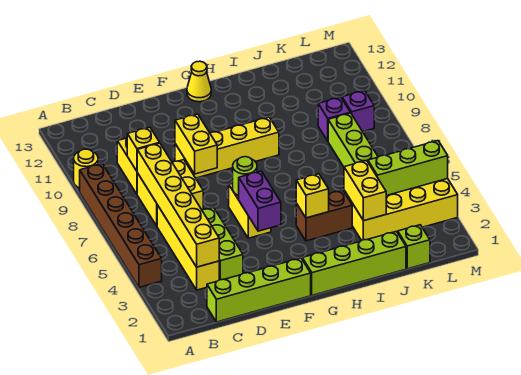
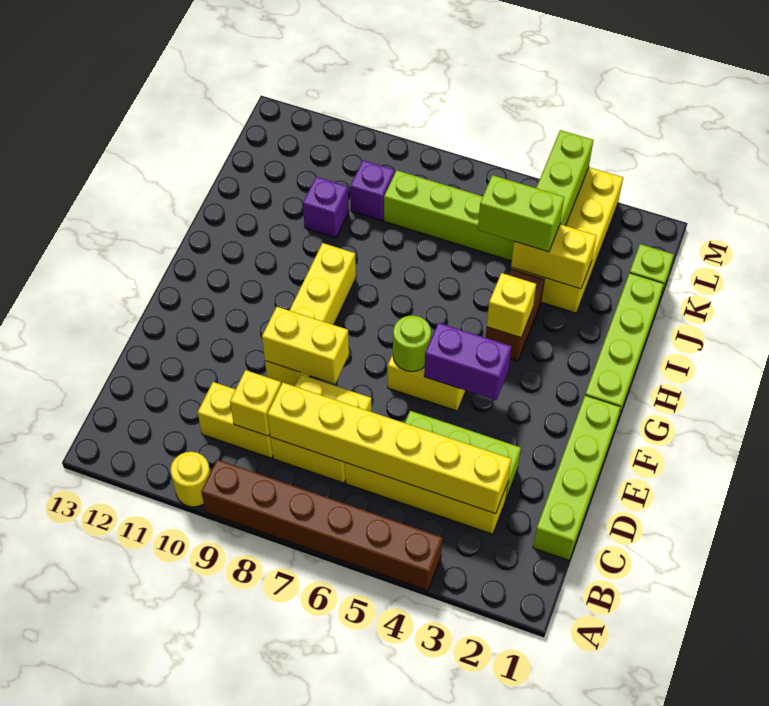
yellow cone G13 level 1 -> none
none -> lime brick J4:J5 level 3
purple brick L9 level 1 -> purple brick J10 level 1

